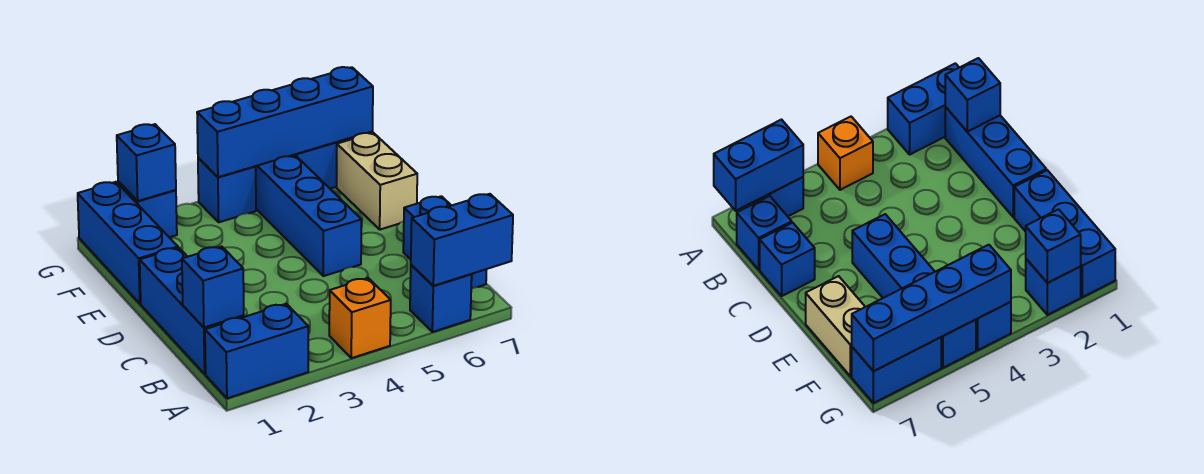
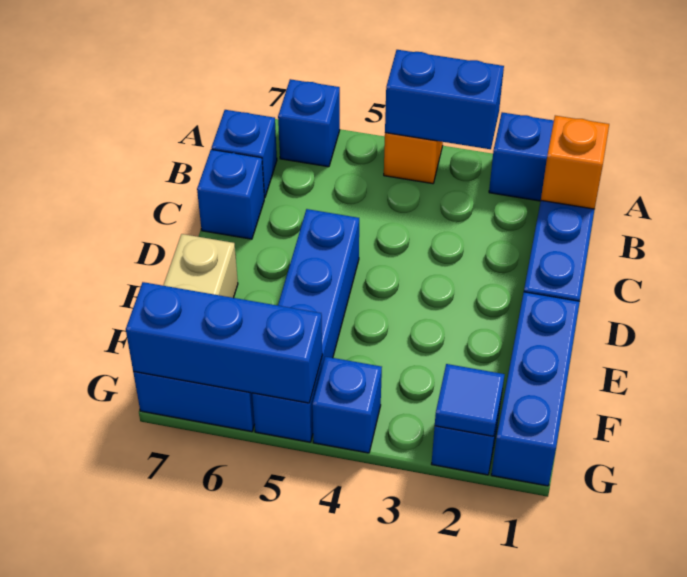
blue brick A6:A7 level 2 -> blue brick A3:A4 level 2
blue brick B1 level 2 -> orange brick B1 level 2
blue brick G2 level 2 -> blue tile G2 level 2
blue brick G4:G7 level 2 -> blue brick G5:G7 level 2

